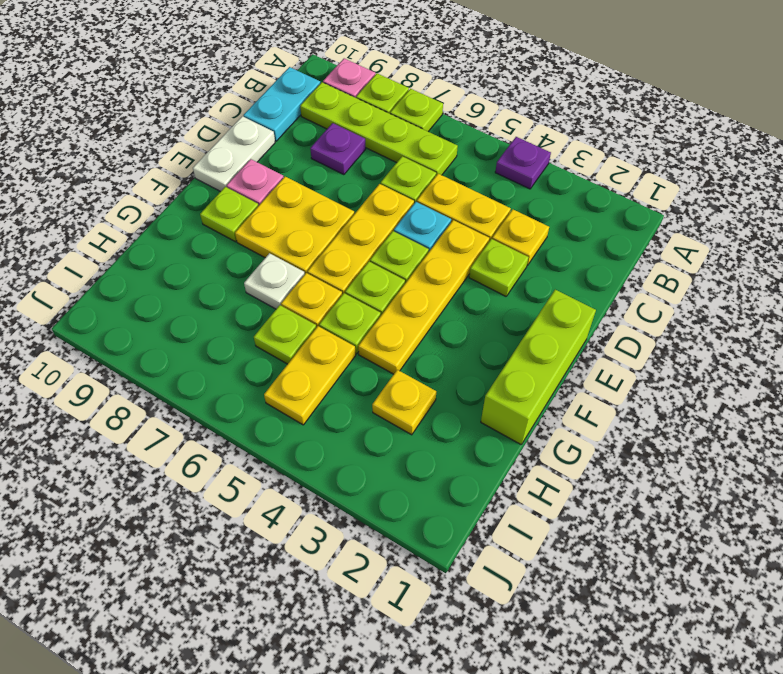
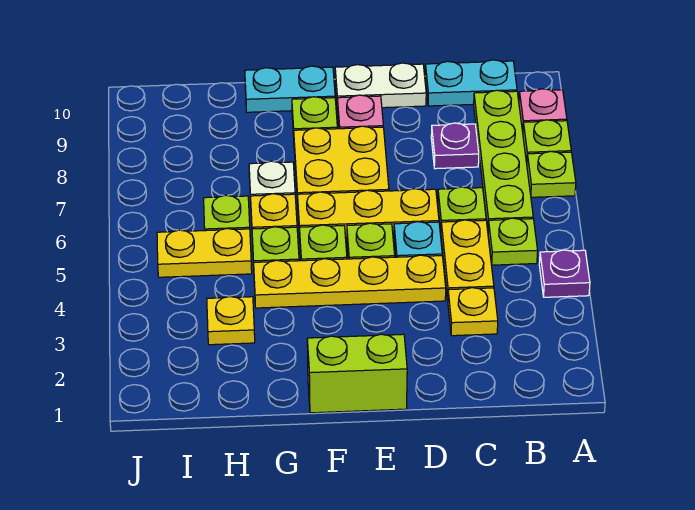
lime plate D3 level 1 -> lime plate B5 level 1
lime brick E1:G1 level 1 -> lime brick E1:F1 level 1
none -> cyan plate F10:G10 level 1

